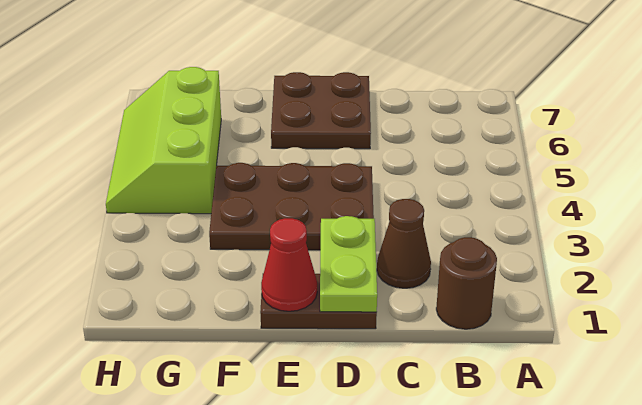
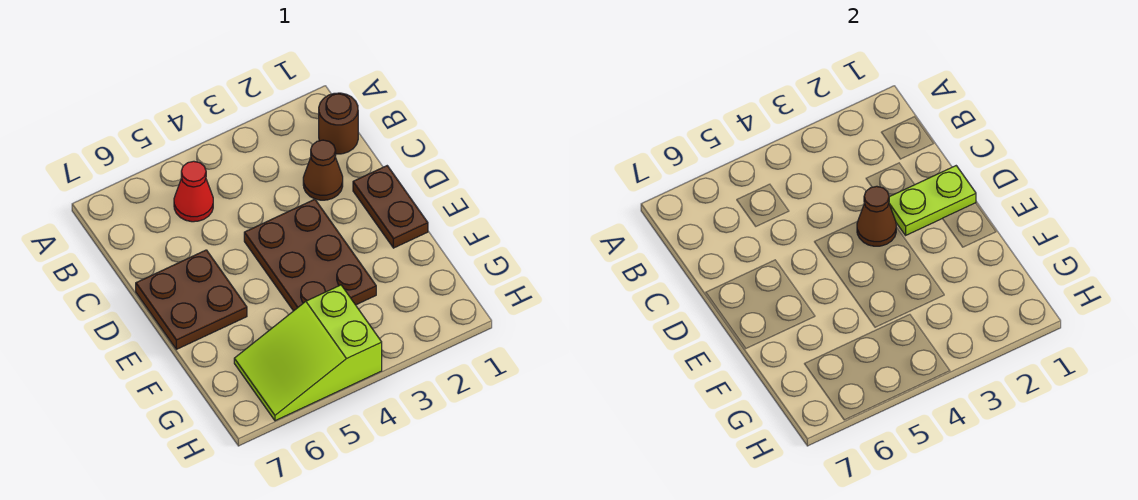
none -> brown cone D3 level 2
red cone E1 level 2 -> red cone B5 level 1
lime slope G4:H6 level 1 top G -> lime slope G4:H6 level 1 top 4

